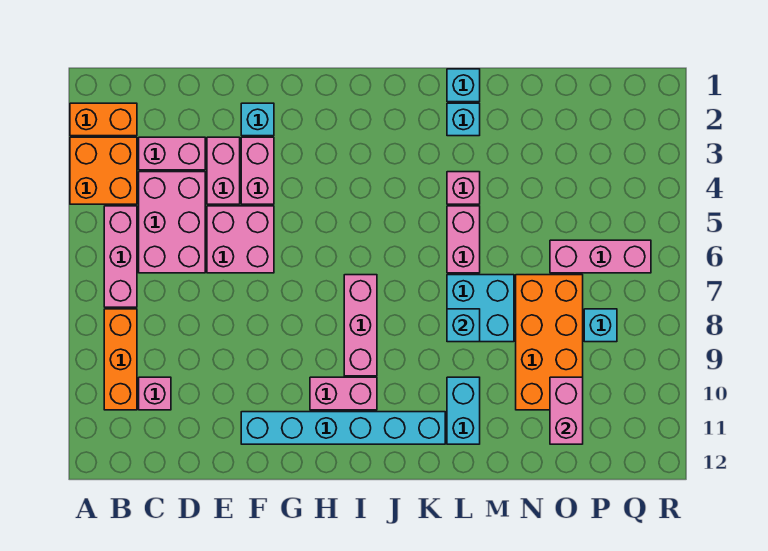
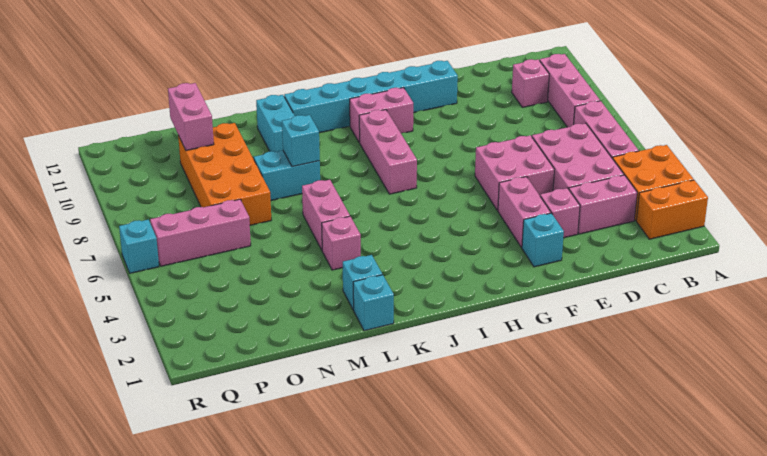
orange brick B8:B10 level 1 -> pink brick B8:B10 level 1
pink brick E3:E4 level 1 -> pink brick E3 level 1
cyan brick L7:M8 level 1 -> cyan brick L8:M8 level 1
cyan brick P8 level 1 -> cyan brick R6 level 1

